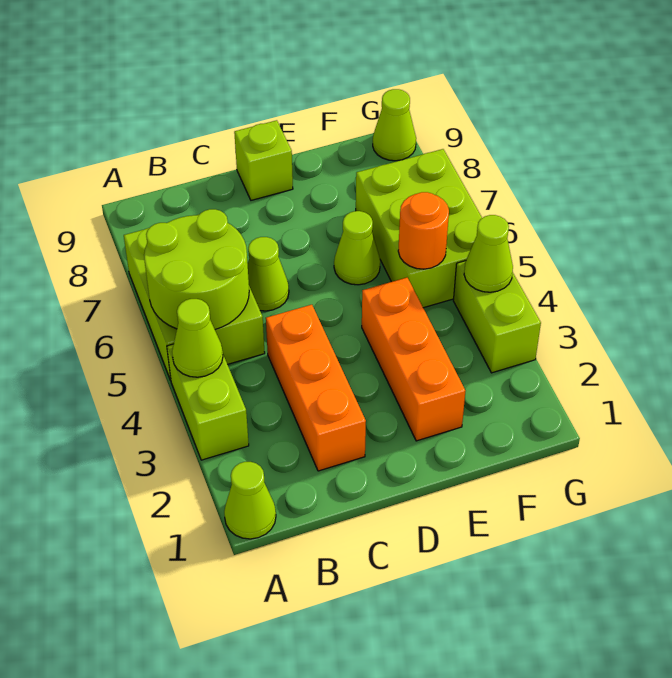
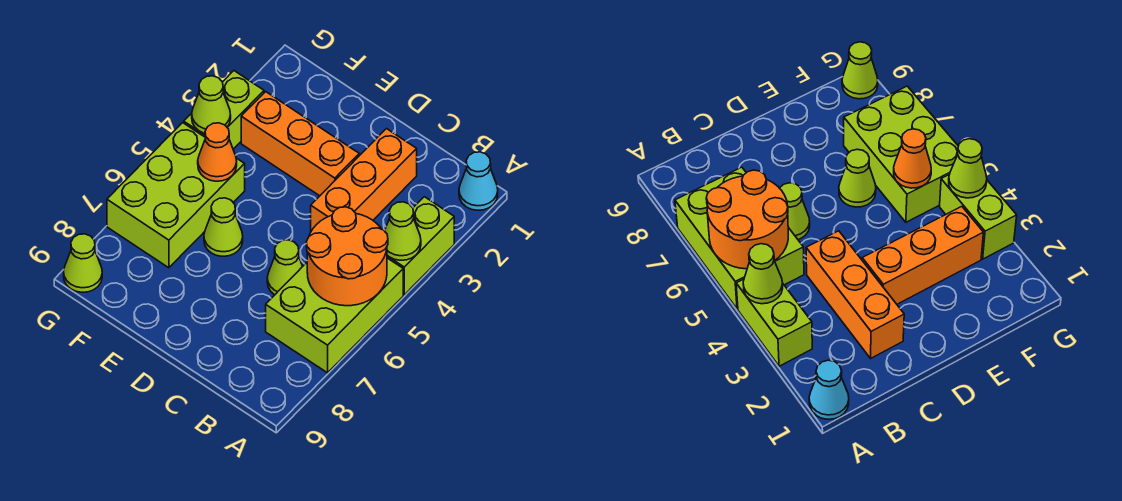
lime cone A1 level 1 -> cyan cone A1 level 1
lime round brick A5:B6 level 2 -> orange round brick A5:B6 level 2
lime brick D9 level 1 -> none
orange brick E2:E4 level 1 -> orange brick D3:F3 level 1
orange round brick F5 level 2 -> orange cone F5 level 2

